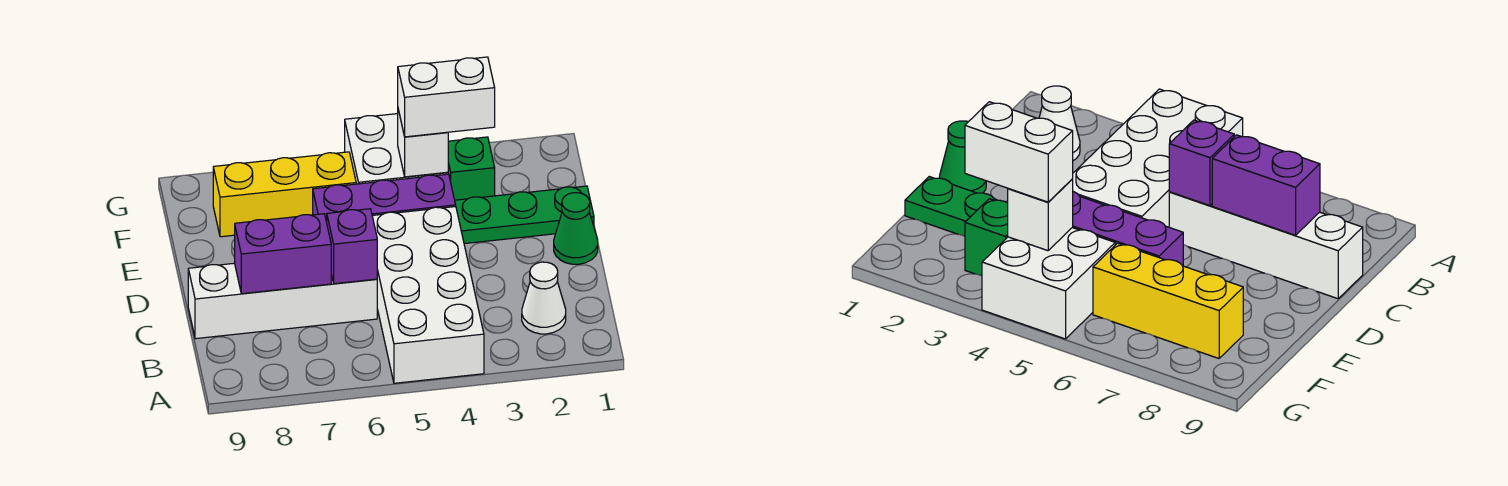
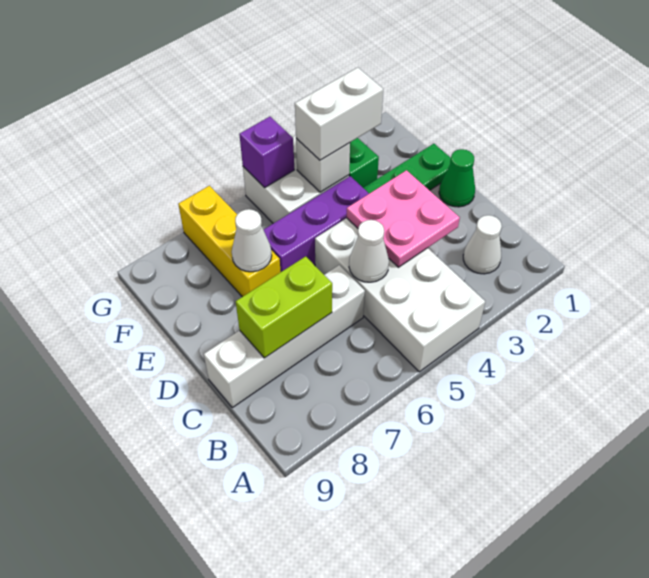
none -> pink plate C3:D4 level 2
none -> white cone C5 level 2
purple brick C6 level 2 -> purple brick G5 level 2
purple brick C7:C8 level 2 -> lime brick C7:C8 level 2
none -> white cone E7 level 2
yellow brick F6:F8 level 1 -> yellow brick E7:G7 level 1

